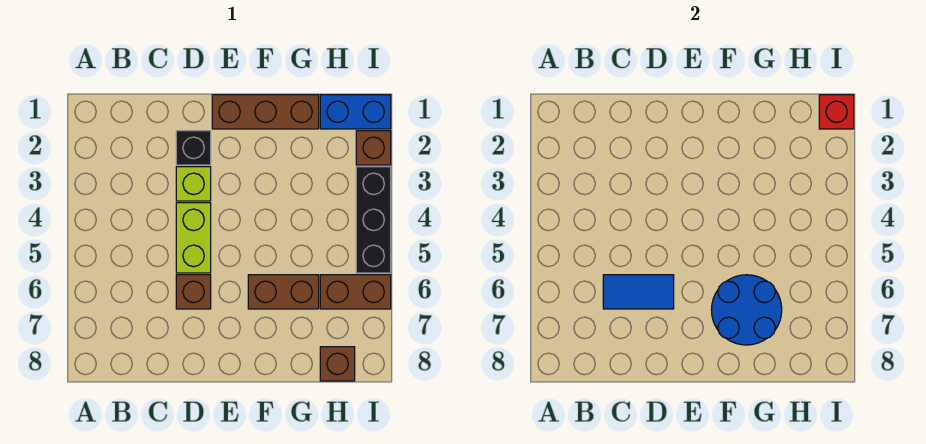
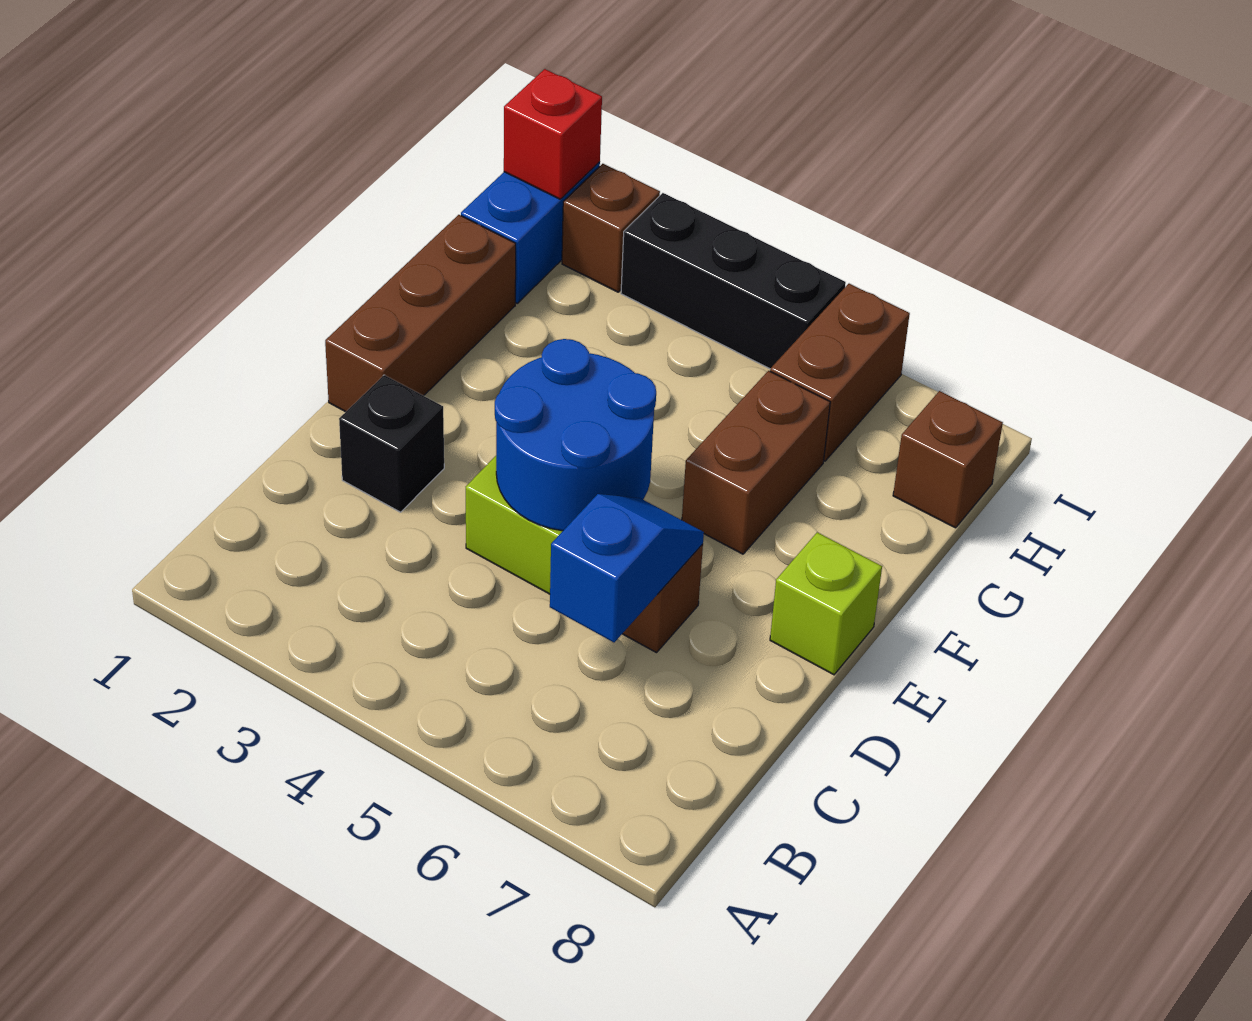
blue tile C6:D6 level 2 -> blue slope C6:D6 level 2 top C
lime brick D3 level 1 -> lime brick E8 level 1
blue round brick F6:G7 level 2 -> blue round brick D4:E5 level 2

